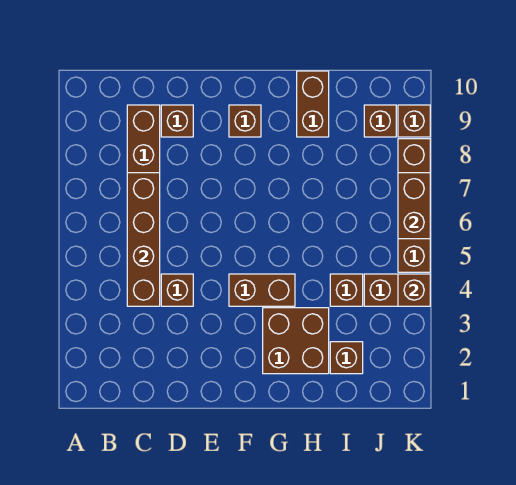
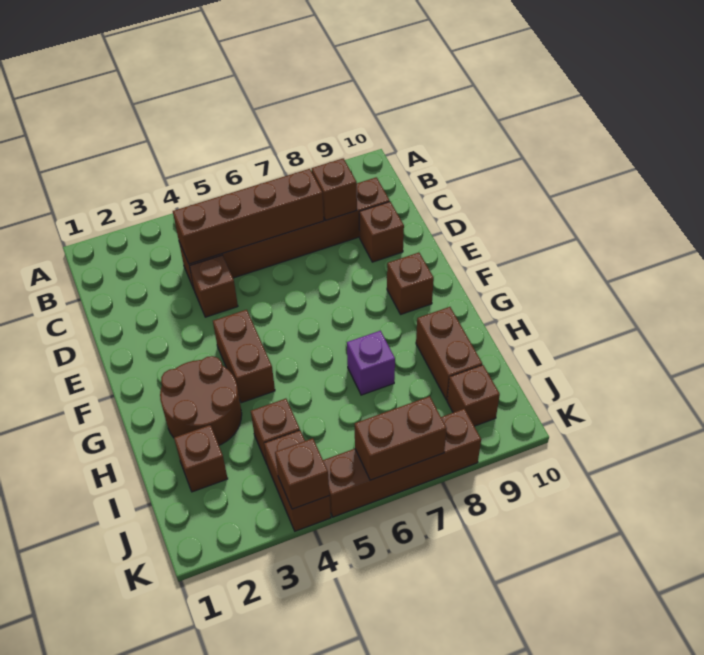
brown brick G2:H3 level 1 -> brown round brick G2:H3 level 1
none -> purple brick H7 level 1
brown brick H9:H10 level 1 -> brown brick H9:I9 level 1
brown brick K9 level 1 -> brown brick C8 level 2

